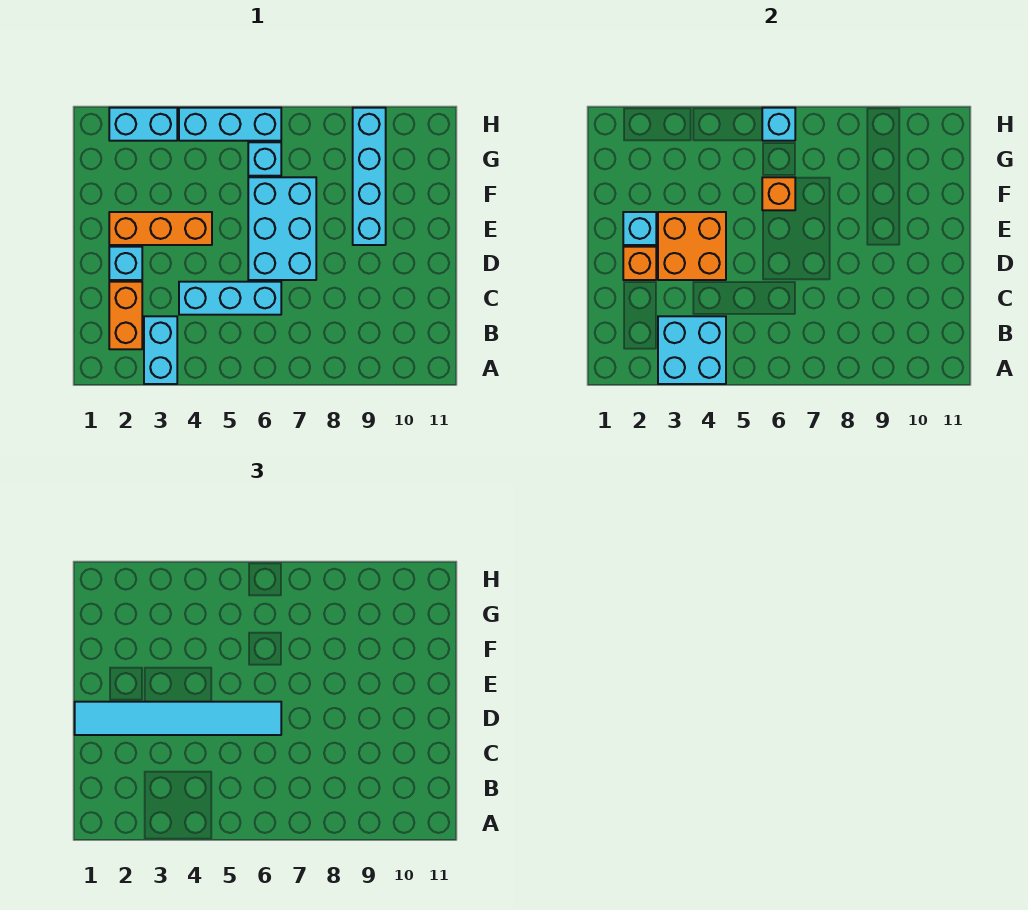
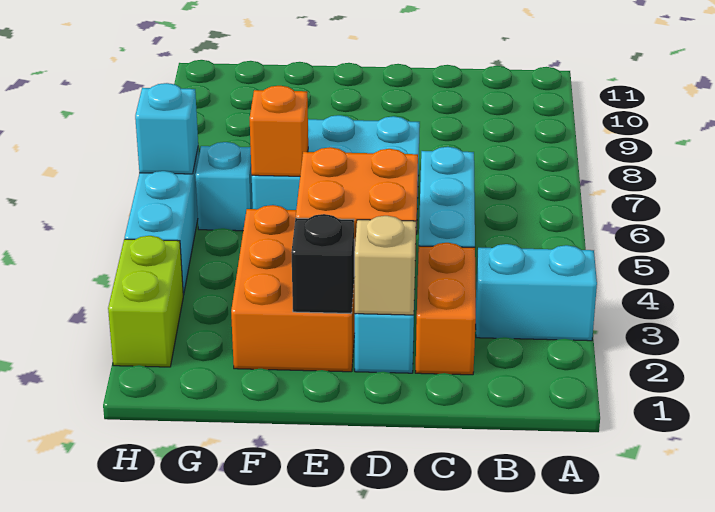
cyan brick A3:B4 level 2 -> none
orange brick B2:C2 level 1 -> orange brick C2:C3 level 1
cyan tile D1:D6 level 3 -> none
orange brick D2 level 2 -> tan brick D2 level 2
orange brick E2:E4 level 1 -> orange brick E2:F4 level 1
cyan brick E2 level 2 -> black brick E2 level 2
cyan brick E9:H9 level 1 -> none
cyan brick H2:H3 level 1 -> lime brick H2:H3 level 1

